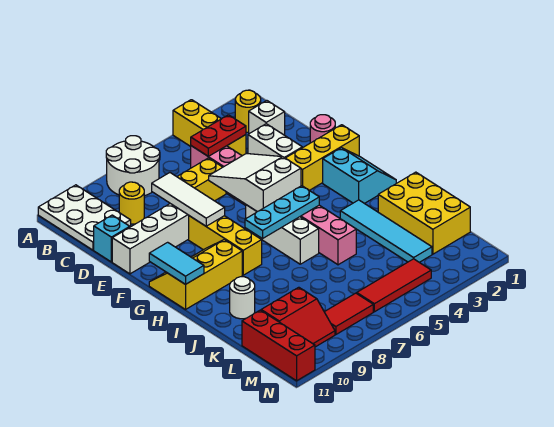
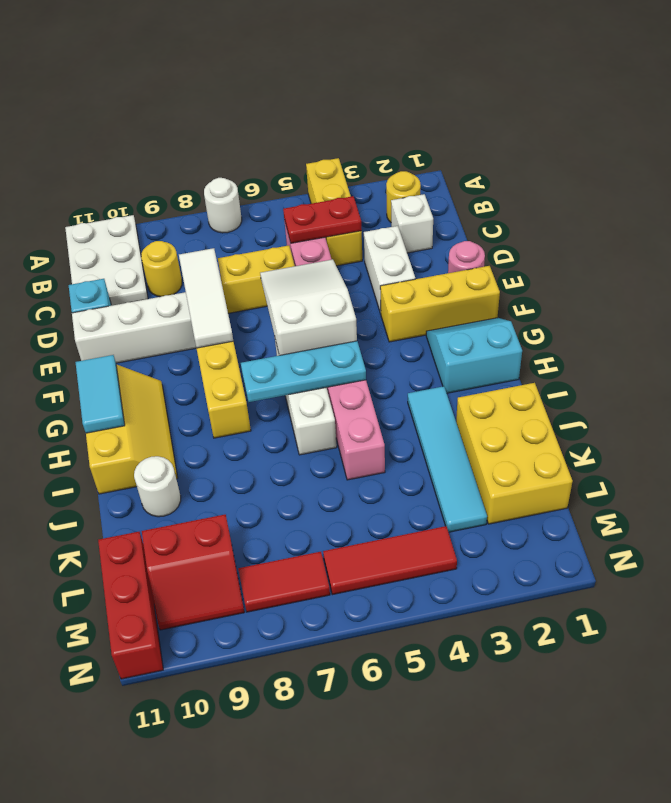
white round brick A7:B8 level 1 -> white round brick A7 level 1
cyan slope G1:H2 level 1 top 2 -> cyan slope G1:H2 level 1 top H
yellow slope G9:H11 level 1 top H -> yellow slope G10:I11 level 1 top 11

